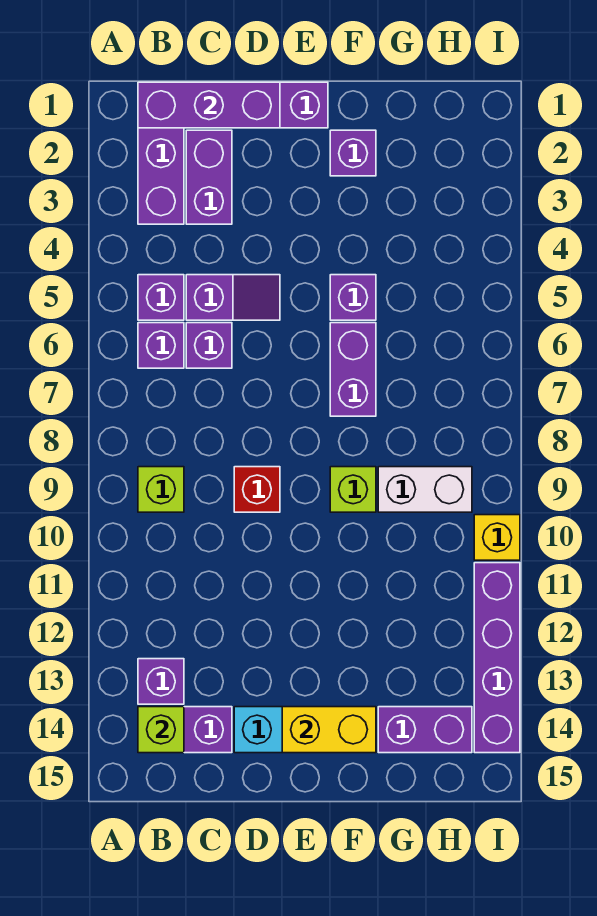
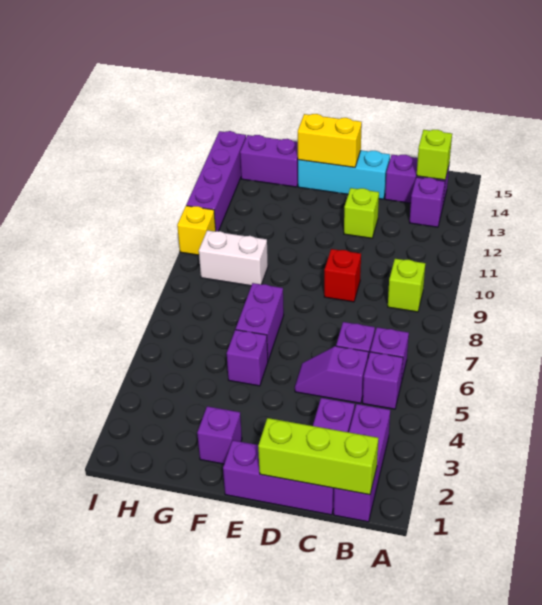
purple brick B1:D1 level 2 -> lime brick B1:D1 level 2
lime brick F9 level 1 -> lime brick D12 level 1

